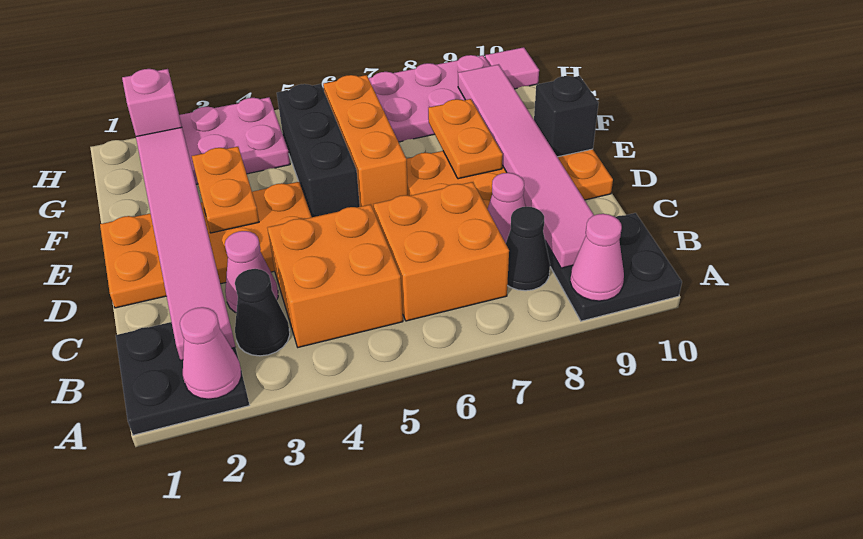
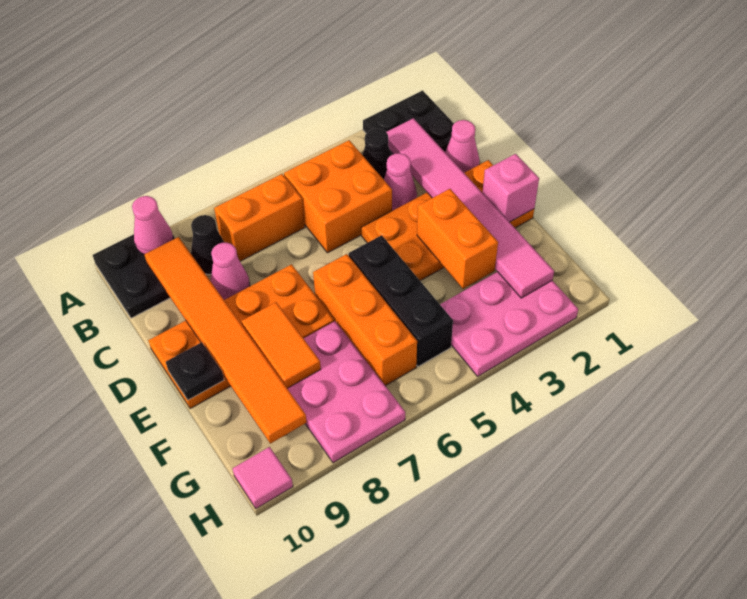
pink cone A2 level 2 -> pink cone C1 level 1
orange brick B6:C7 level 1 -> orange brick B6:B7 level 1
pink tile B9:G9 level 2 -> orange tile B9:G9 level 2
orange plate E3:F3 level 2 -> orange brick E3:F3 level 2
orange plate E8:F8 level 2 -> orange tile E8:F8 level 2
black brick E10 level 2 -> black plate E10 level 2
pink plate G7:H9 level 1 -> pink plate F7:H8 level 1
pink brick H2 level 2 -> pink brick E1 level 2

